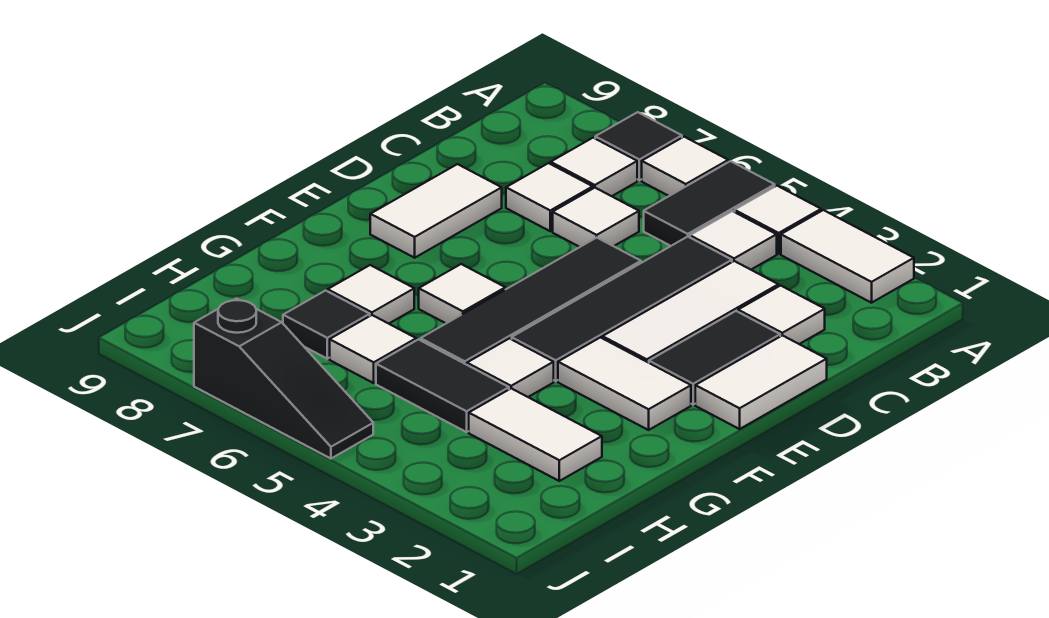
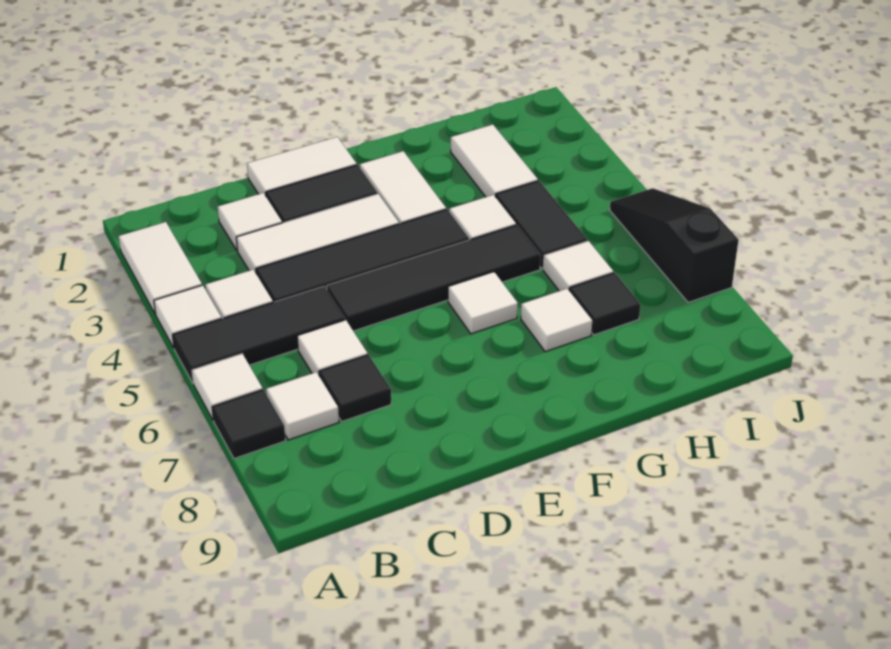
black tile A5:B5 level 1 -> black tile A5:C5 level 1
white tile C7 level 1 -> black tile C7 level 1
white tile D8:E8 level 1 -> none

